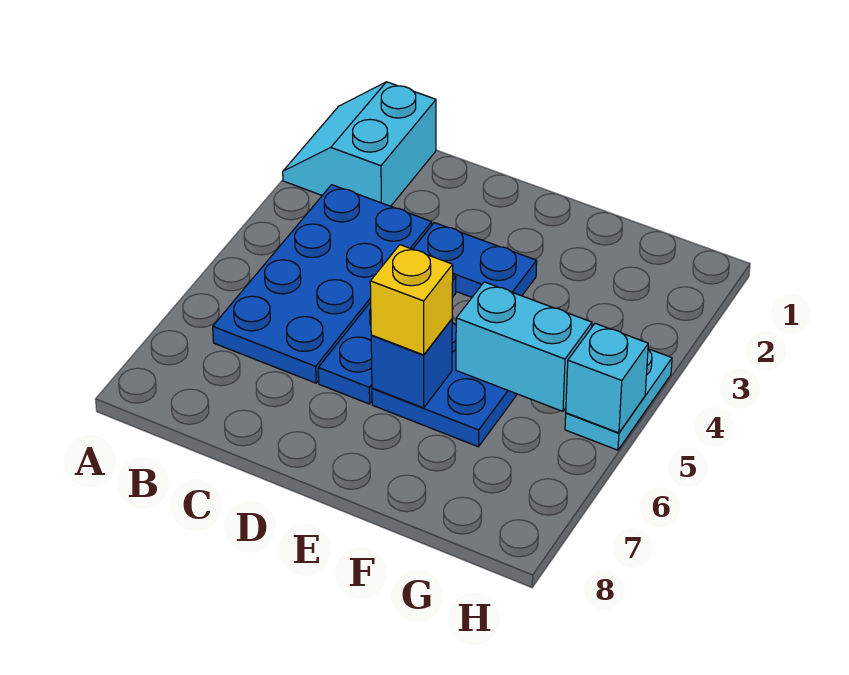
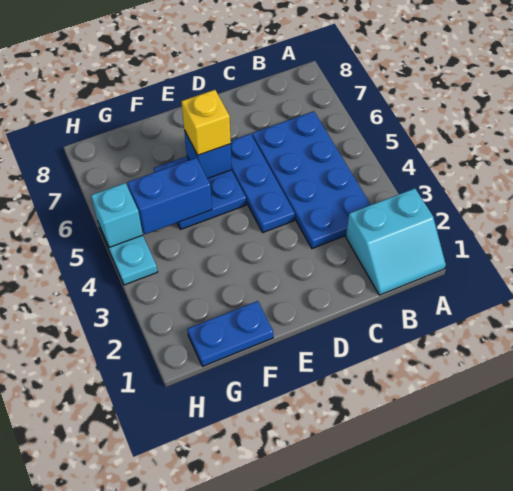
cyan slope A1:B2 level 1 top B -> cyan slope A1:B2 level 1 top 2
blue plate D3:E3 level 1 -> blue plate F1:G1 level 1
cyan brick F5:G5 level 2 -> blue brick F5:G5 level 2

